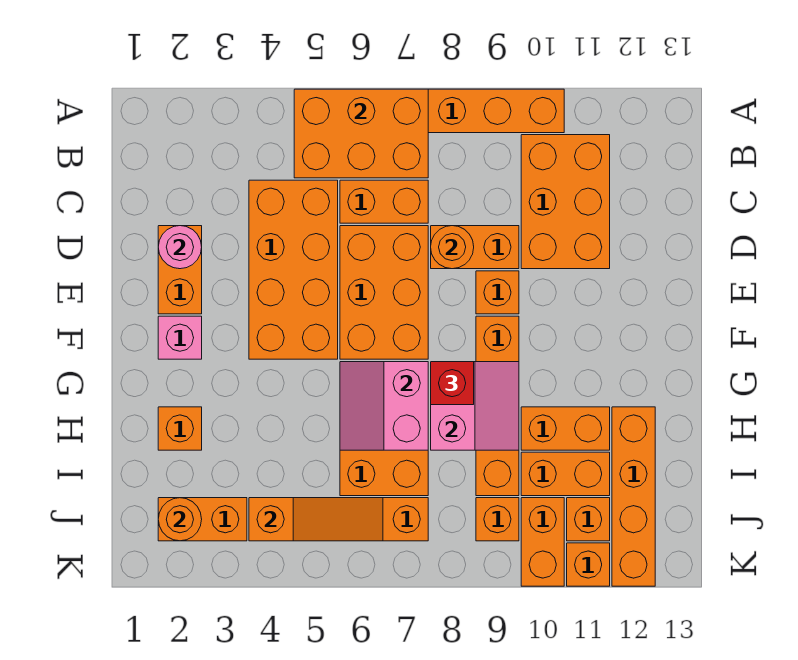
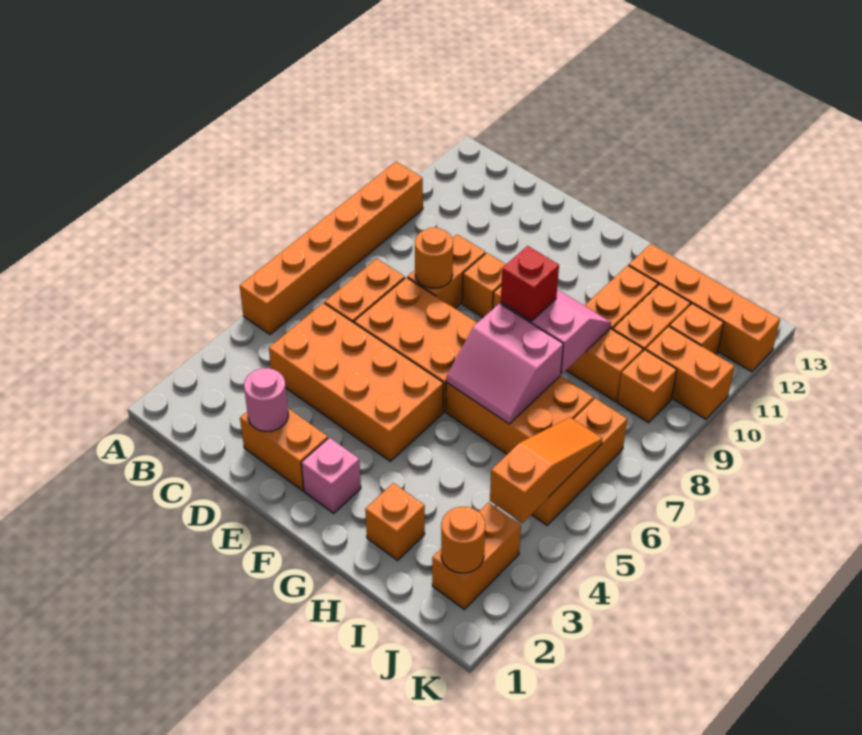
orange brick A5:B7 level 2 -> none
orange brick B10:D11 level 1 -> none
orange brick K11 level 1 -> none

